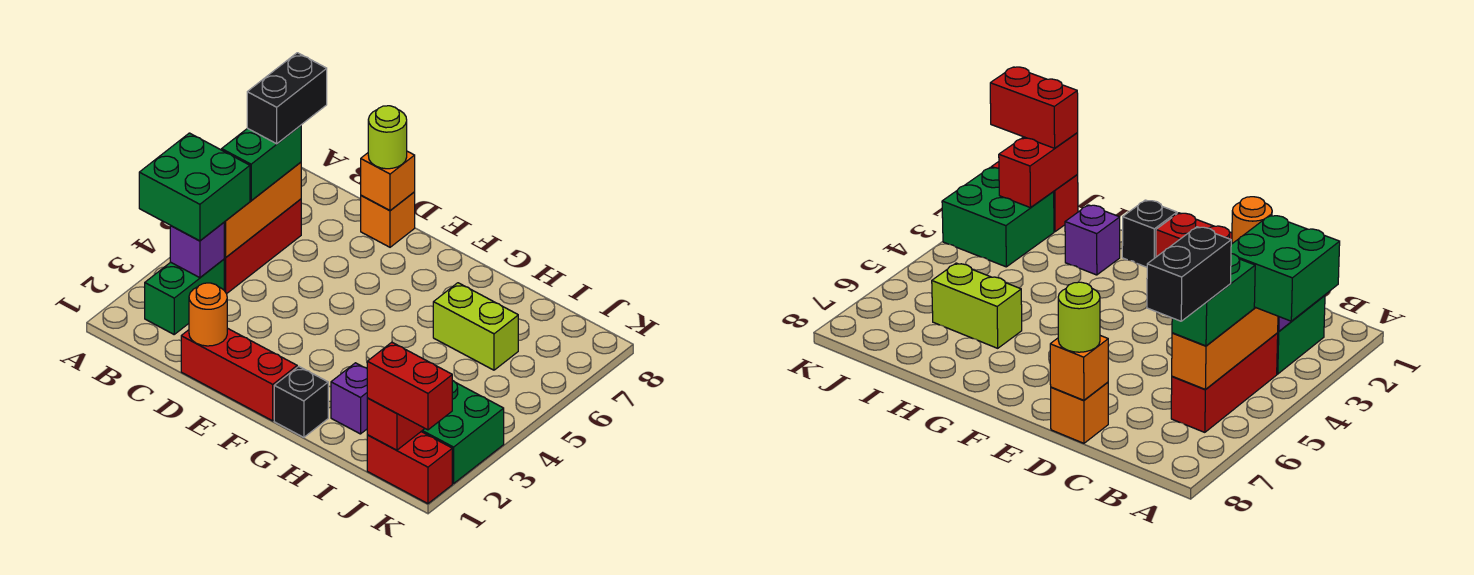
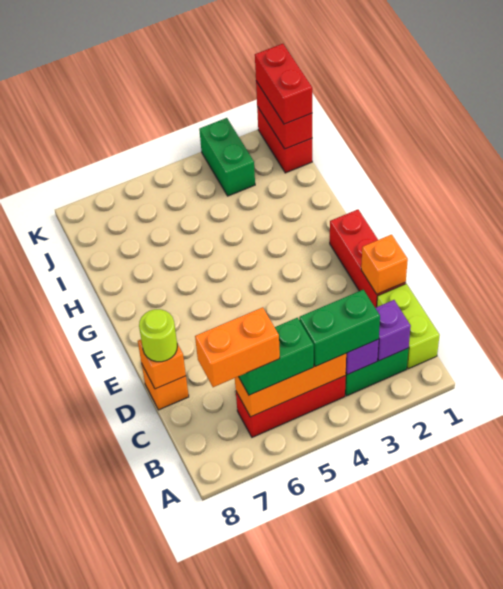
green brick A3:B4 level 3 -> green brick B3:B4 level 3
black brick B6:B7 level 4 -> orange brick B6:B7 level 4
orange round brick D1 level 2 -> orange brick D1 level 2
black brick G1 level 1 -> none
purple brick H2 level 1 -> purple brick B2 level 2
lime brick H6:I6 level 1 -> lime brick B1:C1 level 1
red brick J1:J2 level 2 -> red brick J1:K1 level 2
green brick J2:K3 level 1 -> green brick J3:K3 level 1

